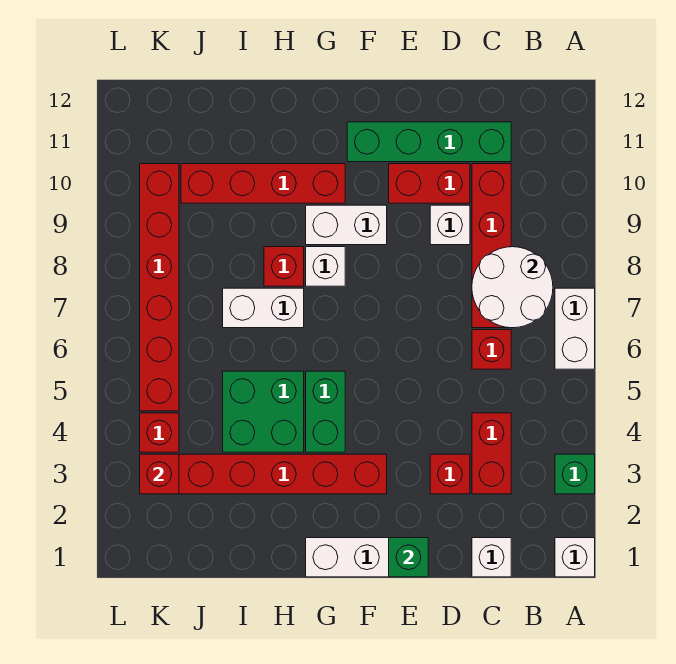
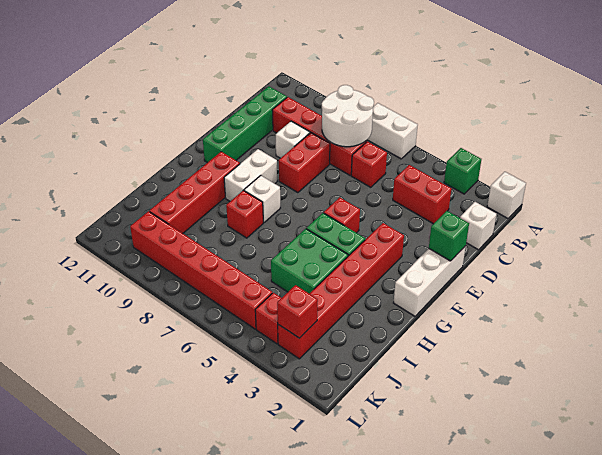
red brick D3 level 1 -> red brick F5 level 1
red brick D10:E10 level 1 -> red brick D8:E8 level 1
white brick H7:I7 level 1 -> none

